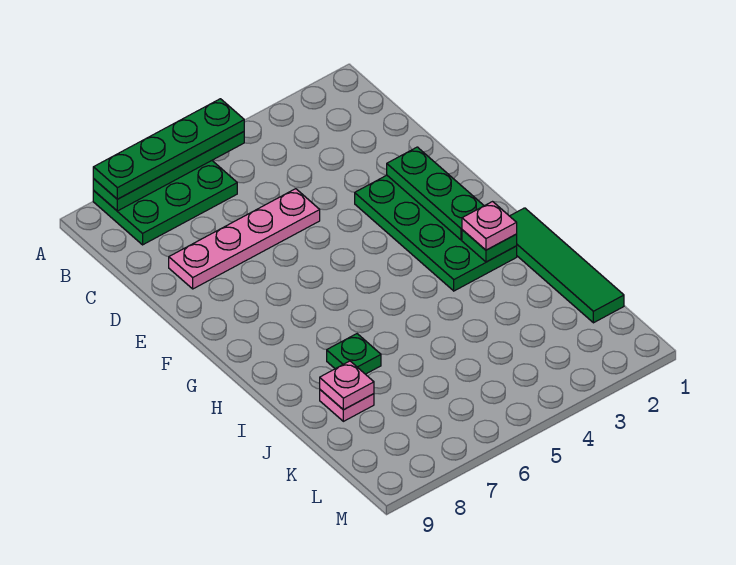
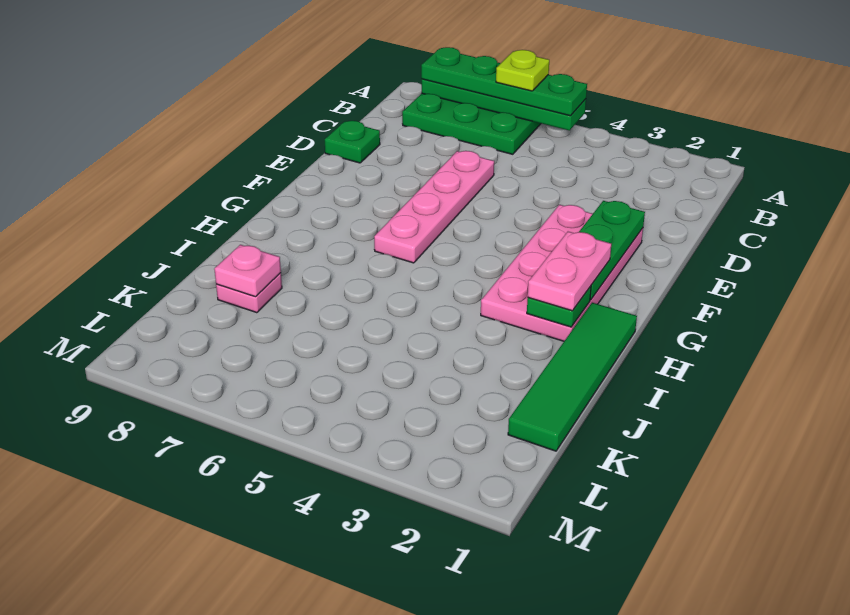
none -> lime plate A6 level 4
pink plate D5:D8 level 1 -> pink plate D6:G6 level 1
green plate E2:H3 level 1 -> pink plate E2:H3 level 1
pink plate H2 level 3 -> pink plate G2:H2 level 3
green plate I7 level 1 -> green plate D9 level 1

